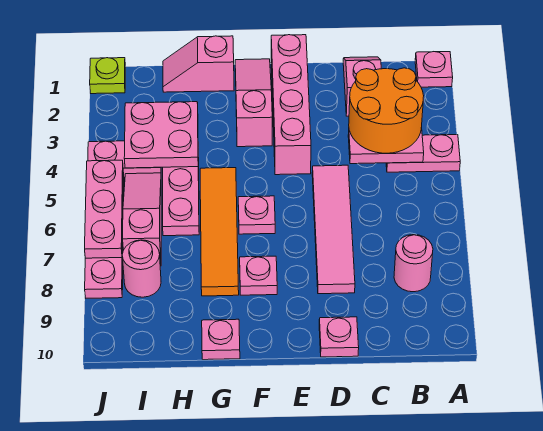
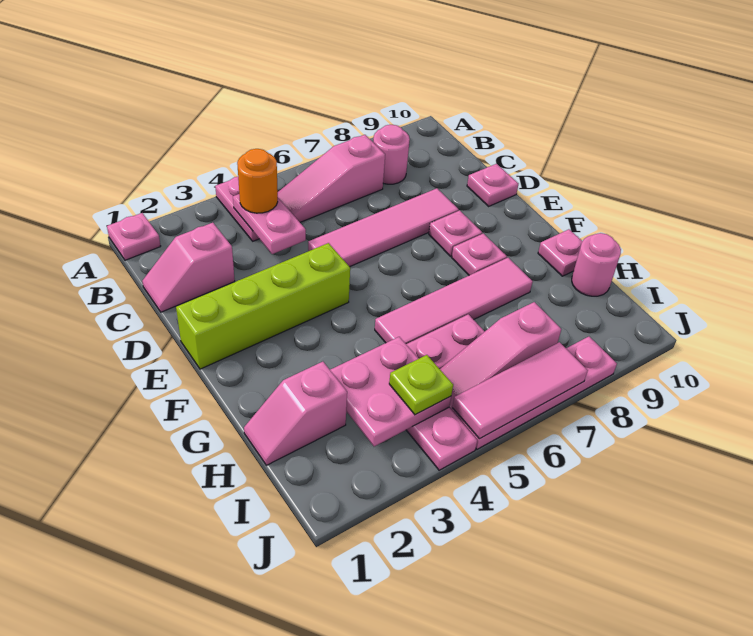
orange round brick B3:C4 level 3 -> orange round brick B4 level 3
pink brick E1:E4 level 1 -> lime brick E1:E4 level 1
pink slope F1:F3 level 1 top 3 -> pink slope B5:B7 level 1 top 7
pink plate F6 level 1 -> pink plate E8 level 1
pink slope G1:H1 level 1 top G -> pink slope H1:H2 level 1 top 2
orange tile G5:G8 level 1 -> pink tile G5:G8 level 1
pink round brick I8 level 1 -> pink round brick H10 level 1
lime plate J1 level 1 -> lime plate I4 level 3
pink plate J5:J7 level 2 -> pink tile J5:J7 level 2

